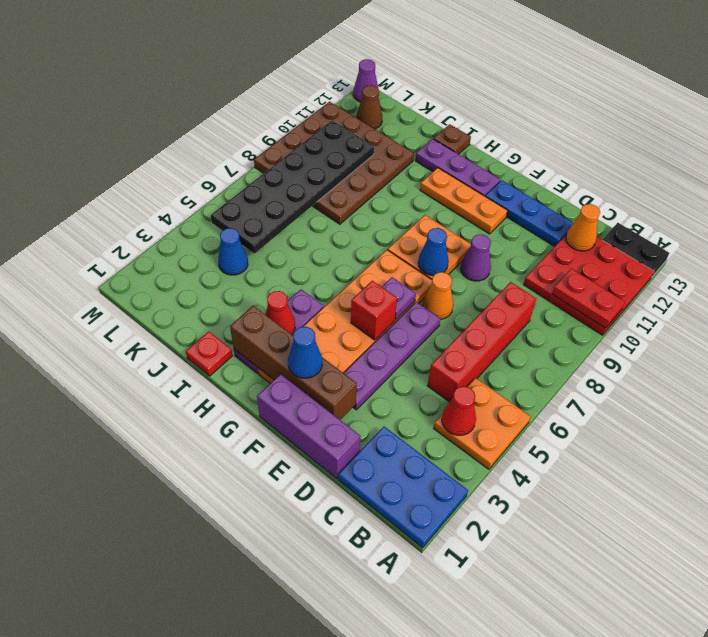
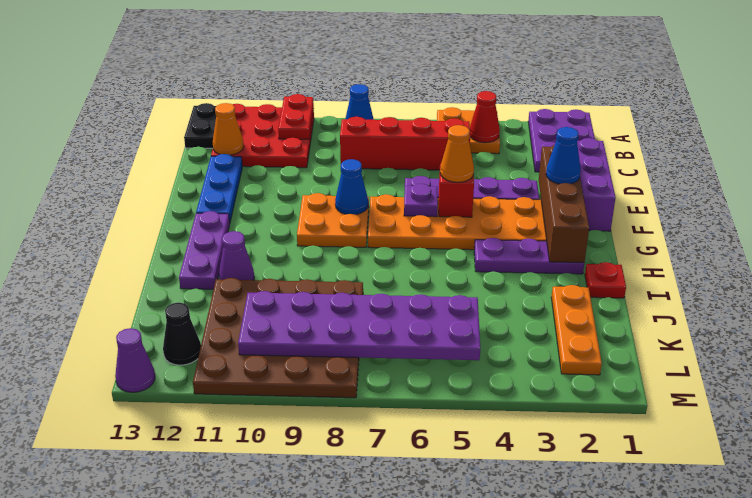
blue plate A1:C2 level 1 -> purple plate A1:C2 level 1
orange cone E7 level 1 -> orange cone F5 level 3
purple cone E9 level 1 -> purple cone I11 level 1
orange plate F11:H11 level 1 -> orange plate J2:L2 level 1
red cone H3 level 2 -> none
brown plate I13 level 1 -> none
blue cone K4 level 1 -> blue cone A8 level 1
black plate K5:L10 level 2 -> purple plate K5:L10 level 2
brown cone L12 level 1 -> black cone L12 level 1

